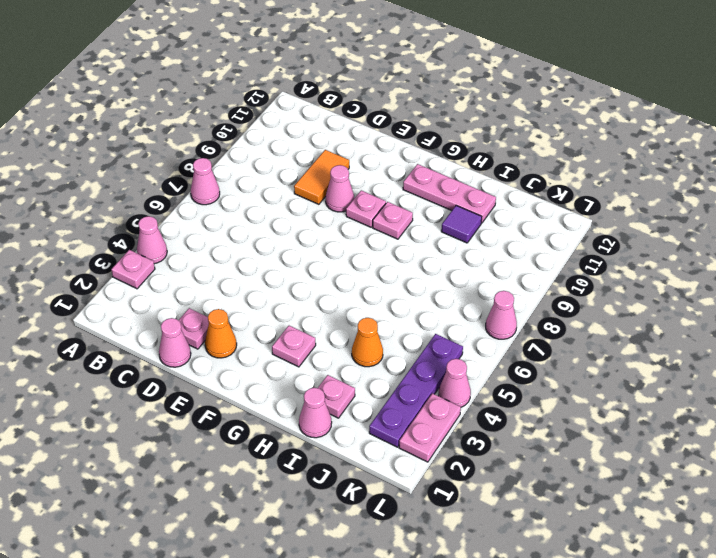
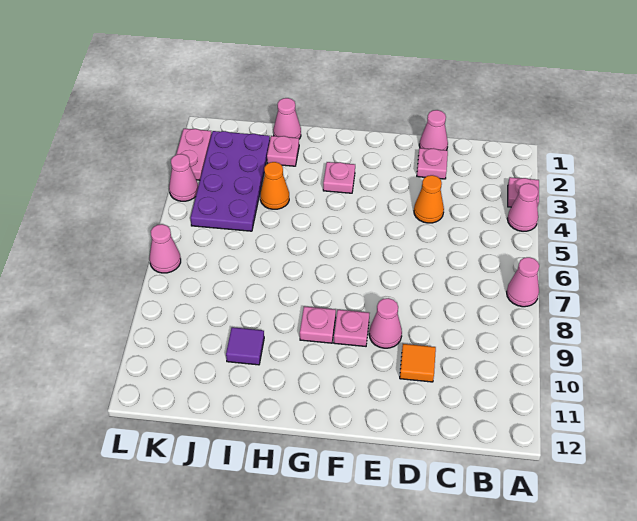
orange tile D9:D10 level 1 -> orange tile D10 level 1
orange cone E2 level 1 -> orange cone D4 level 1
pink plate G11:I11 level 1 -> none
purple plate K2:K5 level 1 -> purple plate J2:K5 level 1

